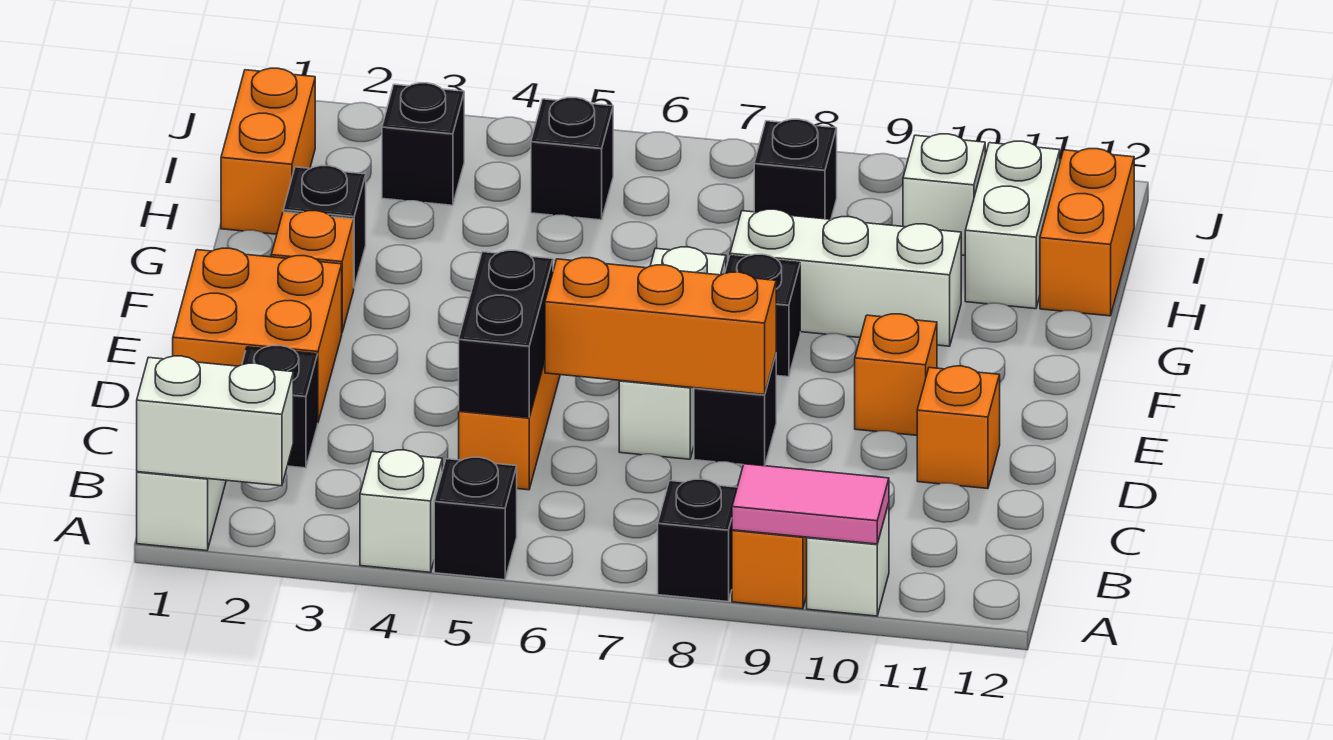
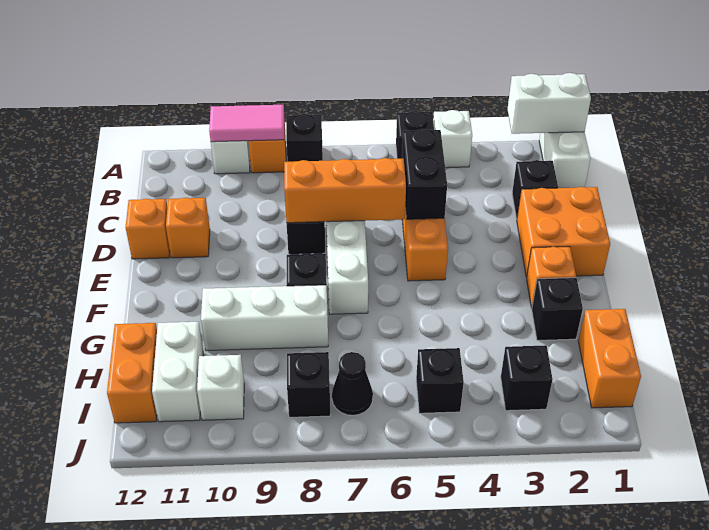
orange brick E10 level 1 -> orange brick D12 level 1
none -> black cone I7 level 1

